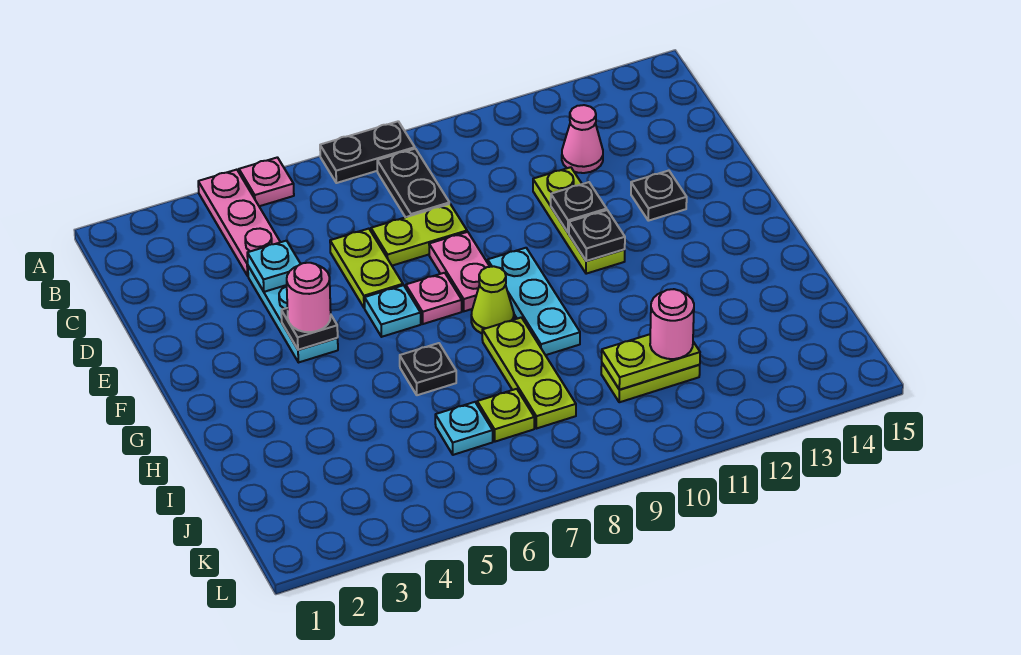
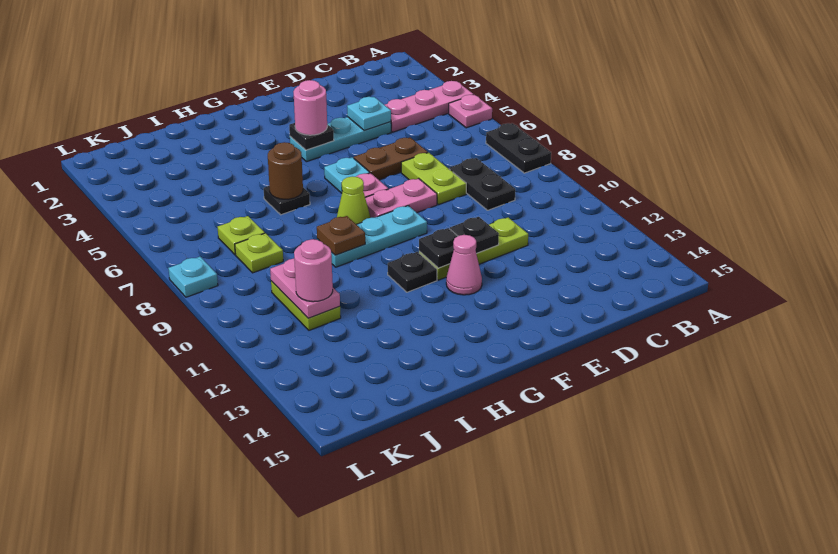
black plate B8:C8 level 1 -> black plate C8:C9 level 1
pink cone C12 level 1 -> pink cone F12 level 1
lime plate D6:E6 level 1 -> brown plate D6:E6 level 1
black plate E13 level 1 -> black plate G11 level 1
none -> brown round brick H6 level 2
lime plate H8:J8 level 1 -> lime plate J8 level 1
none -> brown plate H9 level 2
cyan plate J6 level 1 -> cyan plate L8 level 1
lime plate J10:J11 level 2 -> pink plate J10:J11 level 2

